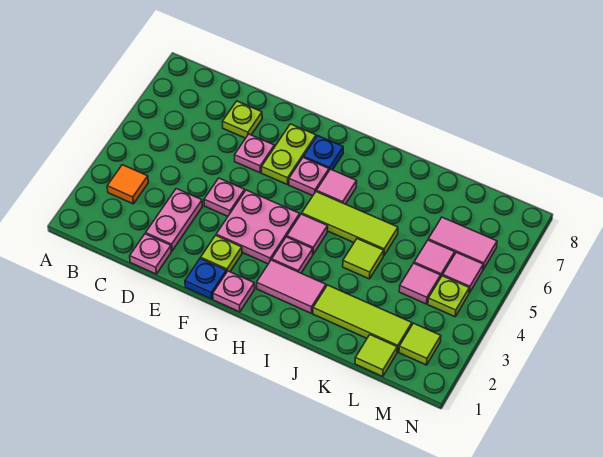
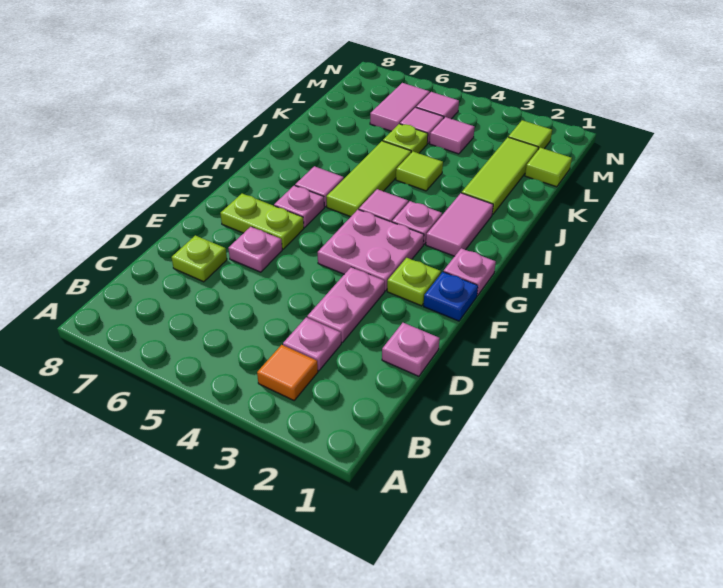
pink plate D2:D3 level 1 -> pink plate D3:E3 level 1
pink plate E4 level 1 -> pink plate C3 level 1
blue plate G7 level 1 -> none
lime plate M4 level 1 -> lime plate K5 level 1

